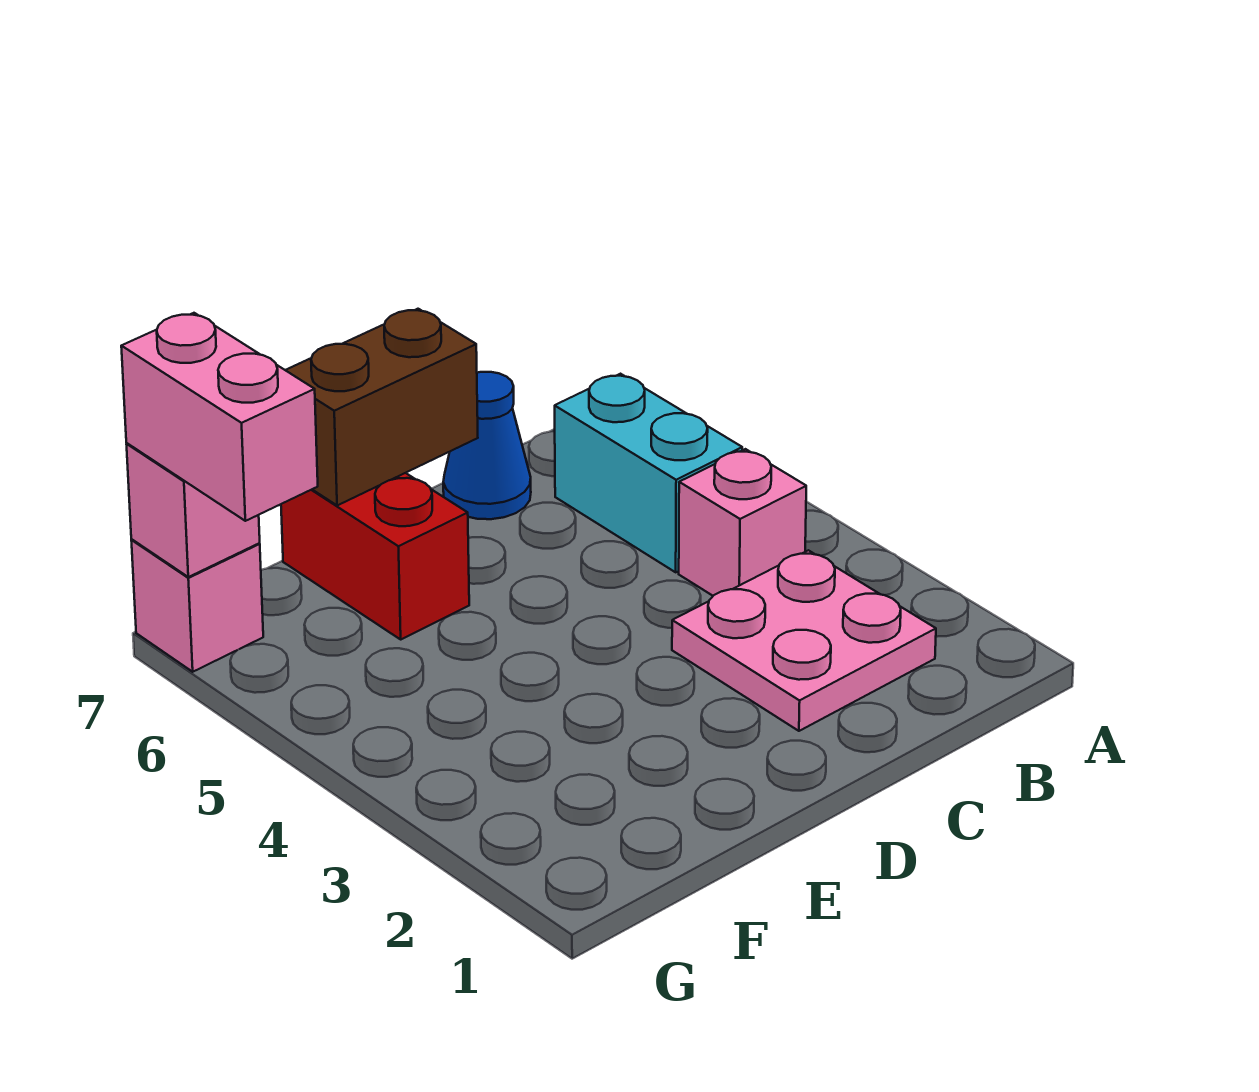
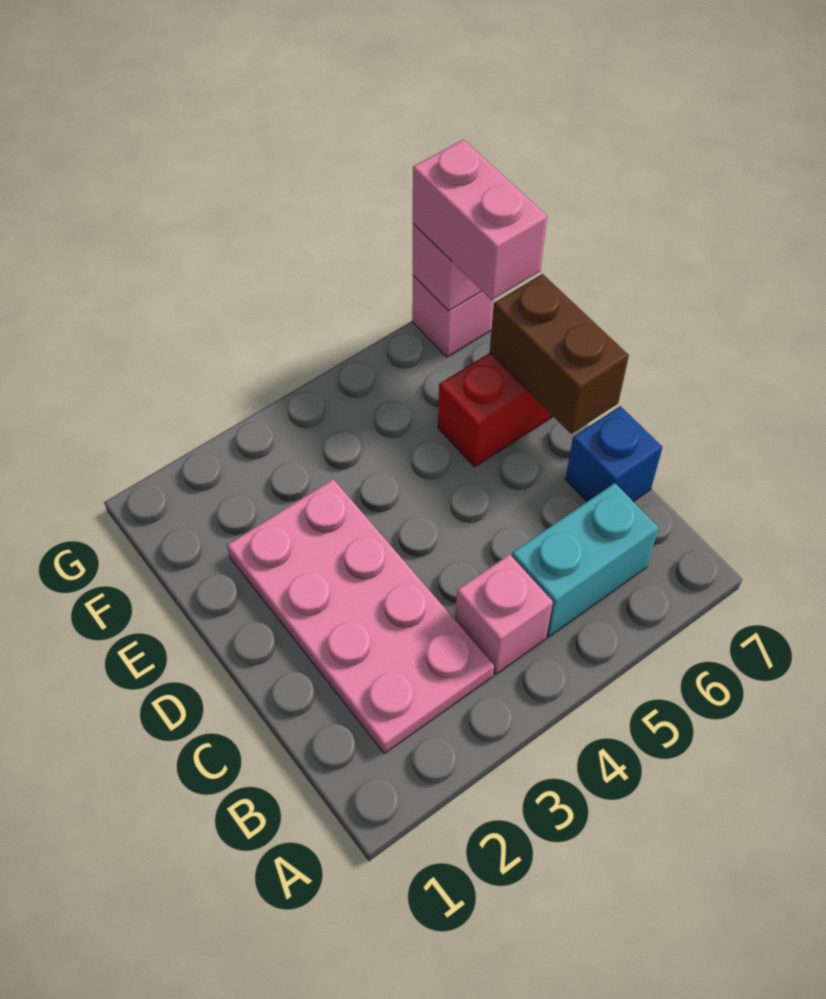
pink plate B2:C3 level 1 -> pink plate B2:E3 level 1
blue cone C7 level 1 -> blue brick C7 level 1
pink brick G6:G7 level 3 -> pink brick F7:G7 level 3

